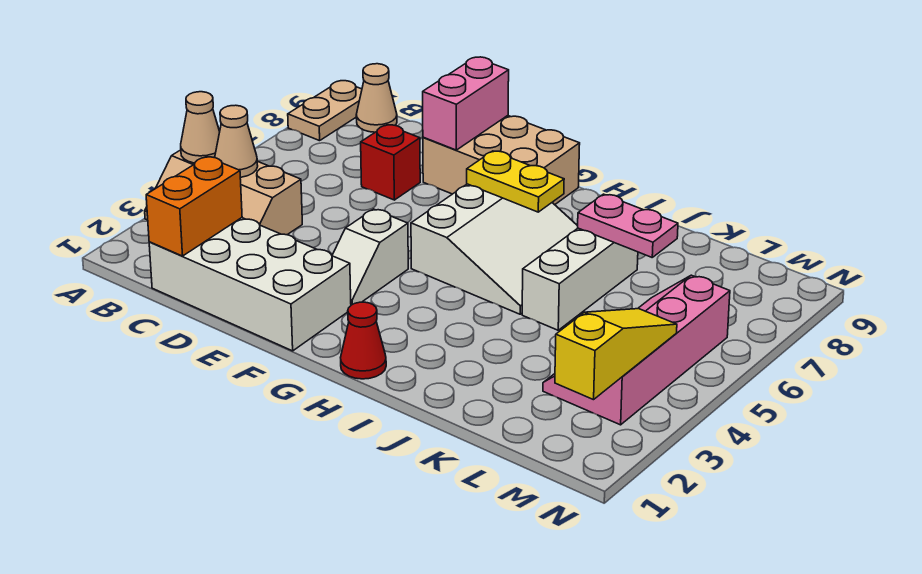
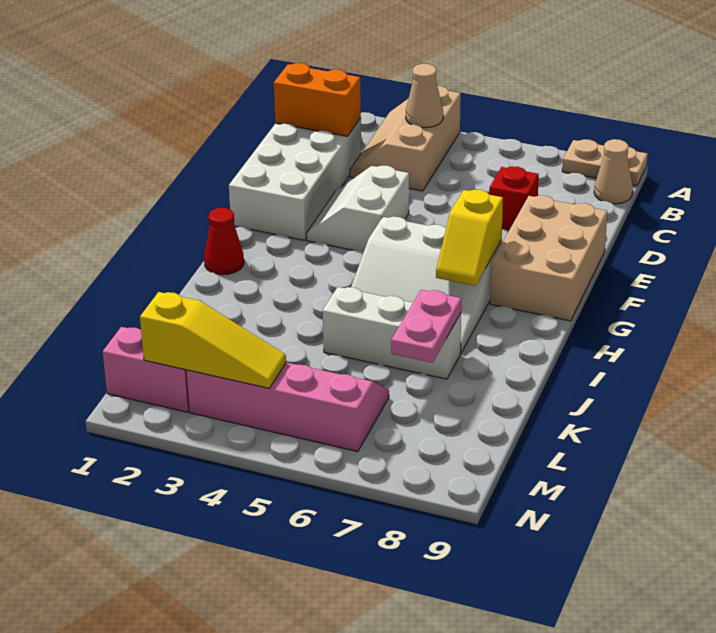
tan cone A4 level 2 -> none
pink brick E8:E9 level 2 -> pink brick M1:M2 level 1
white slope F3:F4 level 1 top 4 -> white slope E3:F4 level 1 top 4
yellow plate G7:H7 level 2 -> yellow slope G7:H7 level 2 top G

